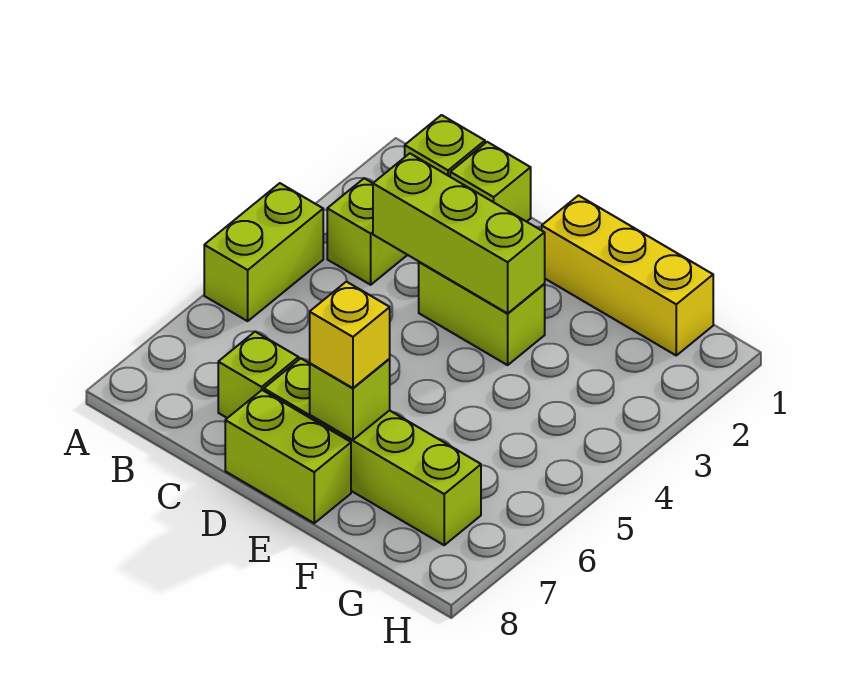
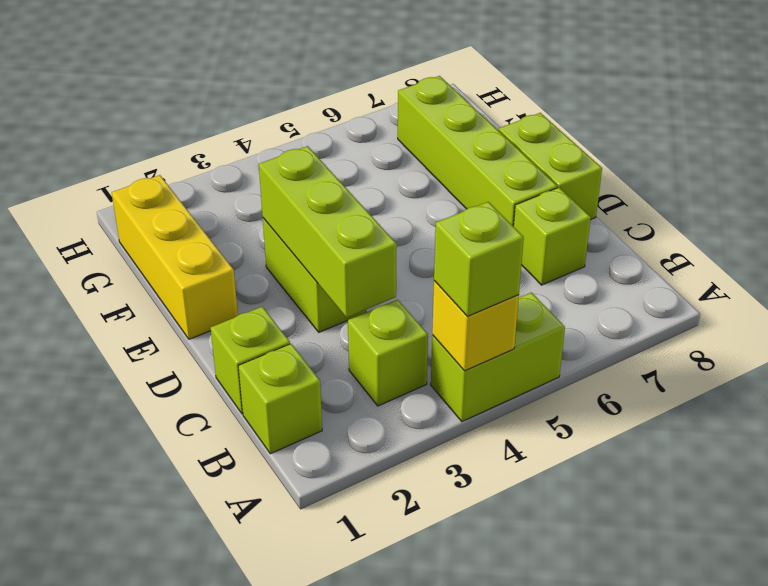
lime brick E7 level 2 -> lime brick A4 level 3
yellow brick E7 level 3 -> yellow brick A4 level 2

